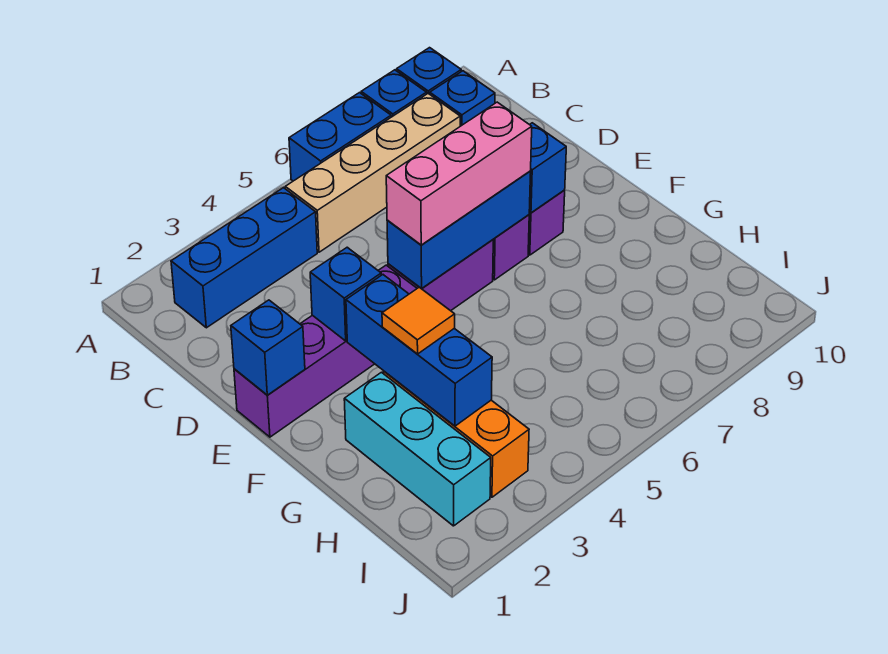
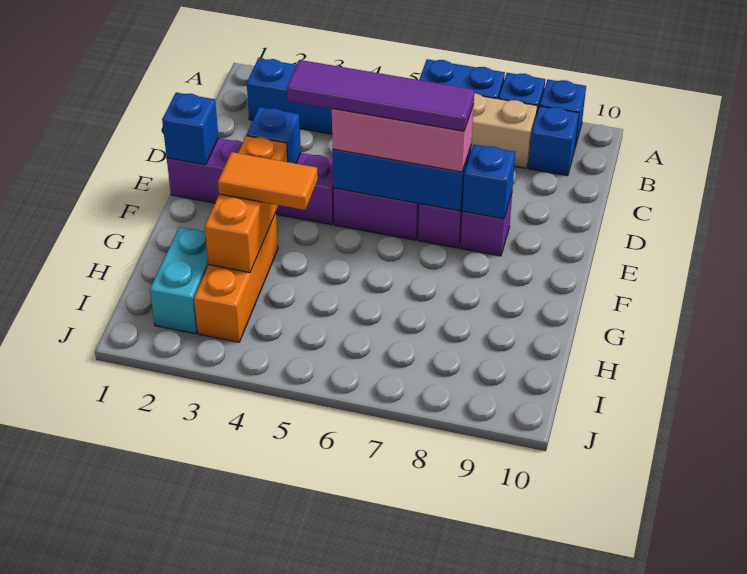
none -> purple tile E4:E7 level 4
blue brick F3:H3 level 2 -> orange brick F3:H3 level 2
cyan brick G2:I2 level 1 -> cyan brick H2:I2 level 1
orange tile G3 level 3 -> orange tile G3:G4 level 3

